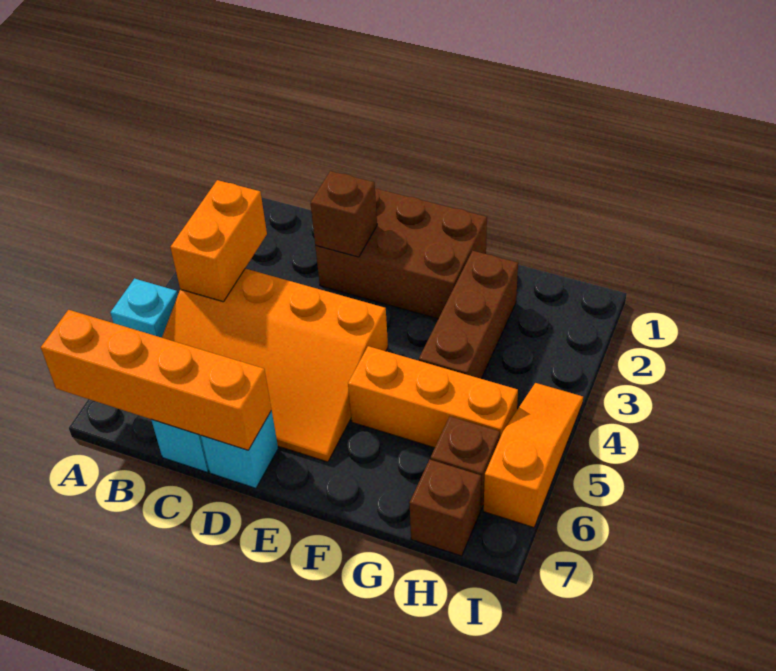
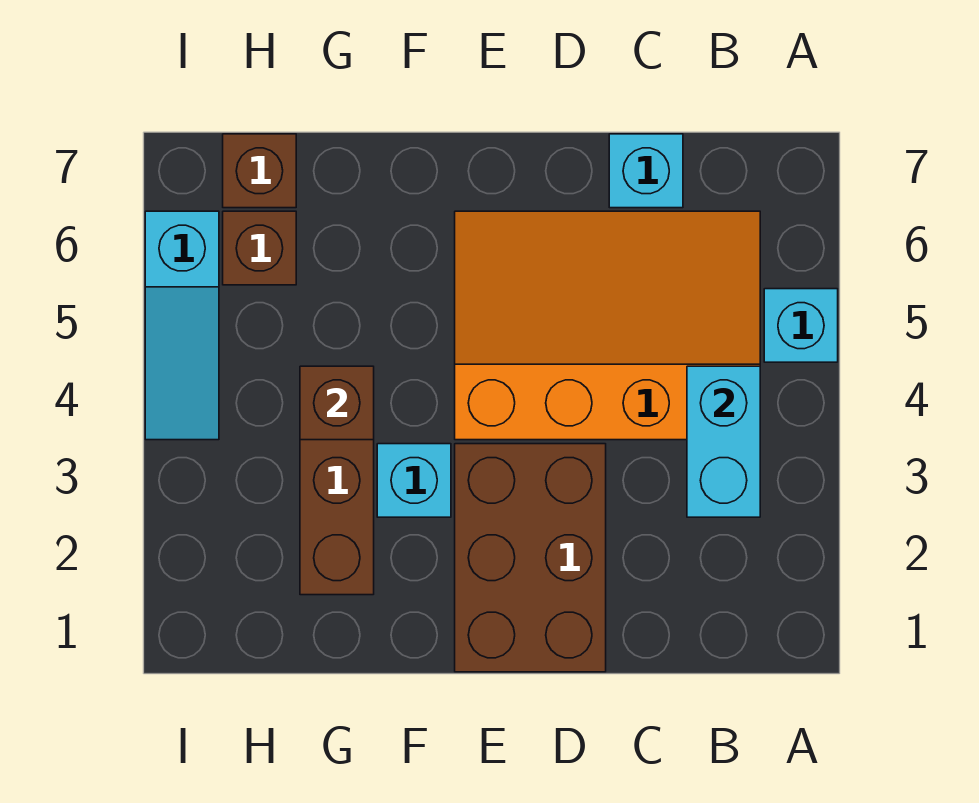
orange brick A7:D7 level 2 -> none
orange brick B3:B4 level 2 -> cyan brick B3:B4 level 2
brown brick D1:F2 level 1 -> brown brick D1:E3 level 1
brown brick D2 level 2 -> brown brick G4 level 2
cyan brick D7 level 1 -> cyan brick F3 level 1
orange brick F5:H5 level 1 -> none
orange slope I4:I6 level 1 top 6 -> cyan slope I4:I6 level 1 top 6

